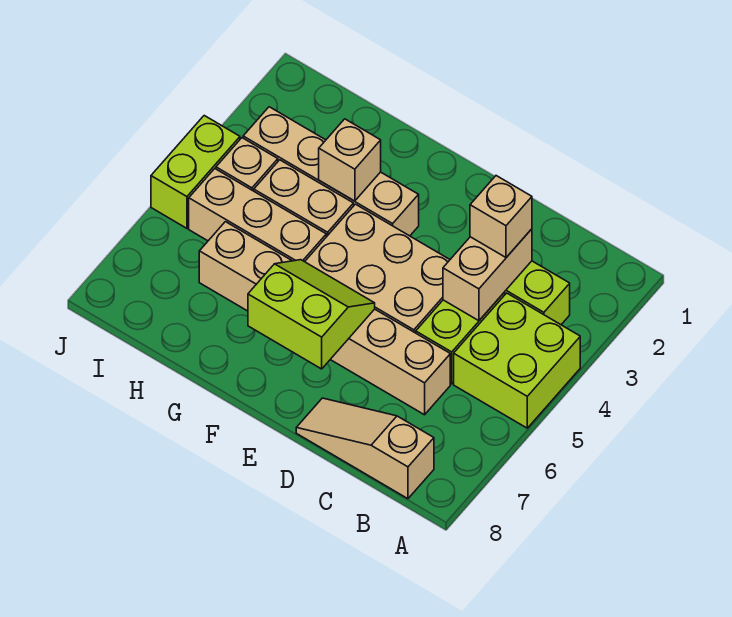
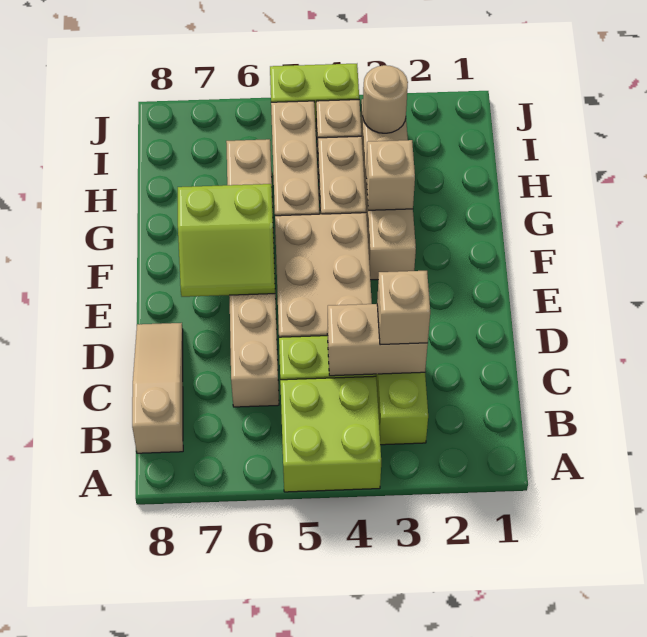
lime slope E6:F7 level 2 top 7 -> lime slope E6:F7 level 2 top F
none -> tan round brick I3 level 2

